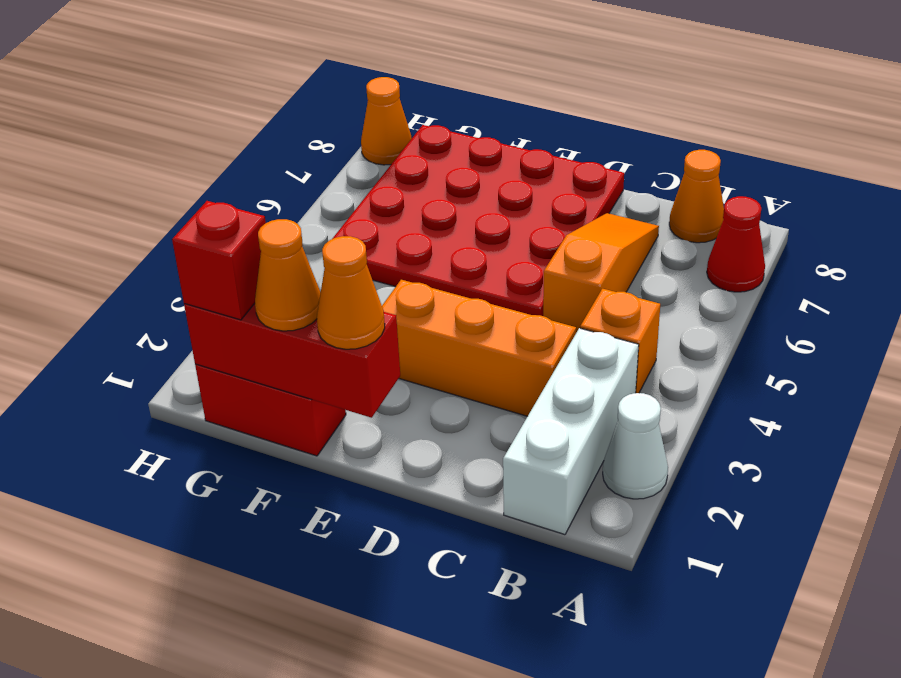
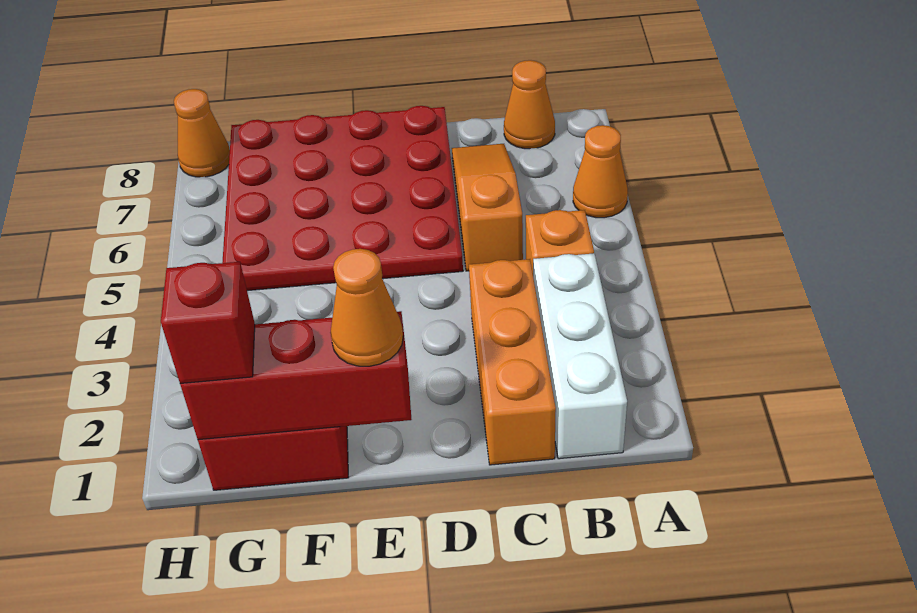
white cone A2 level 1 -> none
red cone A7 level 1 -> none
orange brick C3:E3 level 1 -> orange brick C1:C3 level 1
orange cone F1 level 3 -> orange cone A6 level 1

